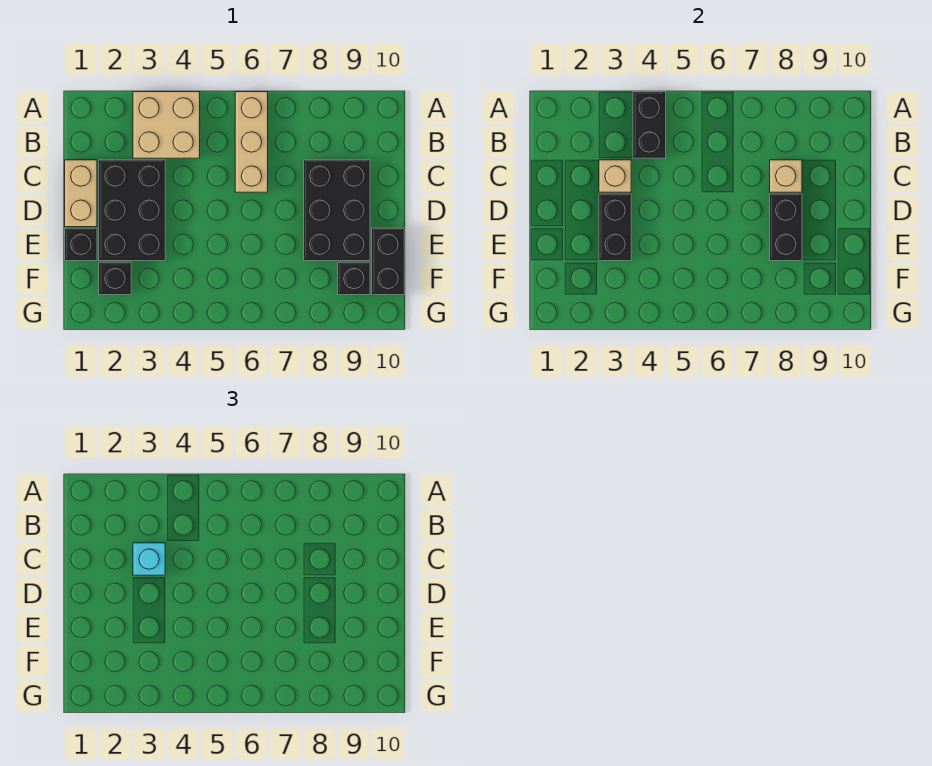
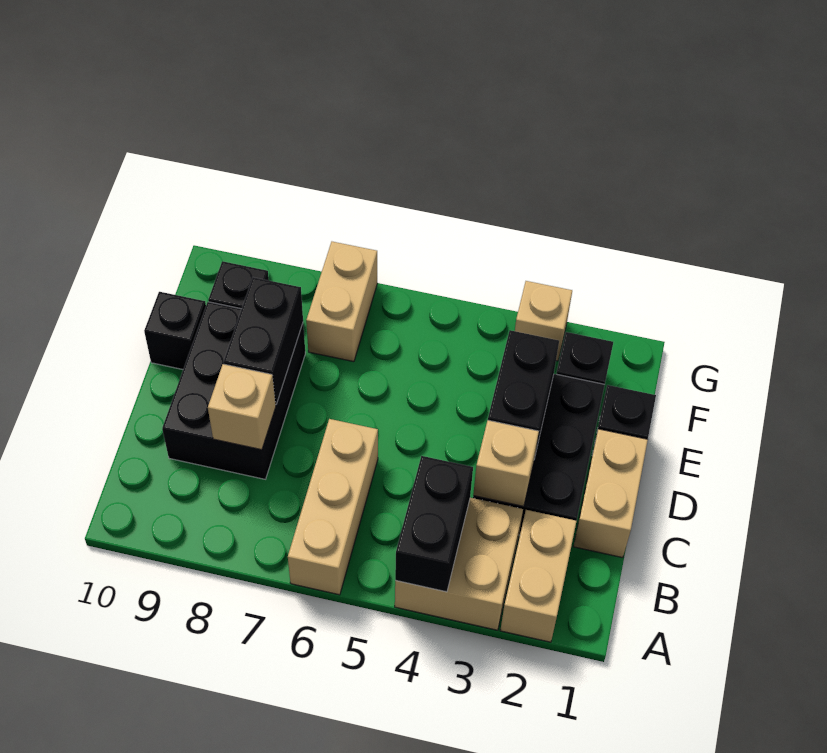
none -> tan brick A2:B2 level 1
cyan brick C3 level 3 -> none
black brick E10:F10 level 1 -> black brick E10 level 1
none -> tan brick F7:G7 level 1
none -> tan brick G3 level 1

